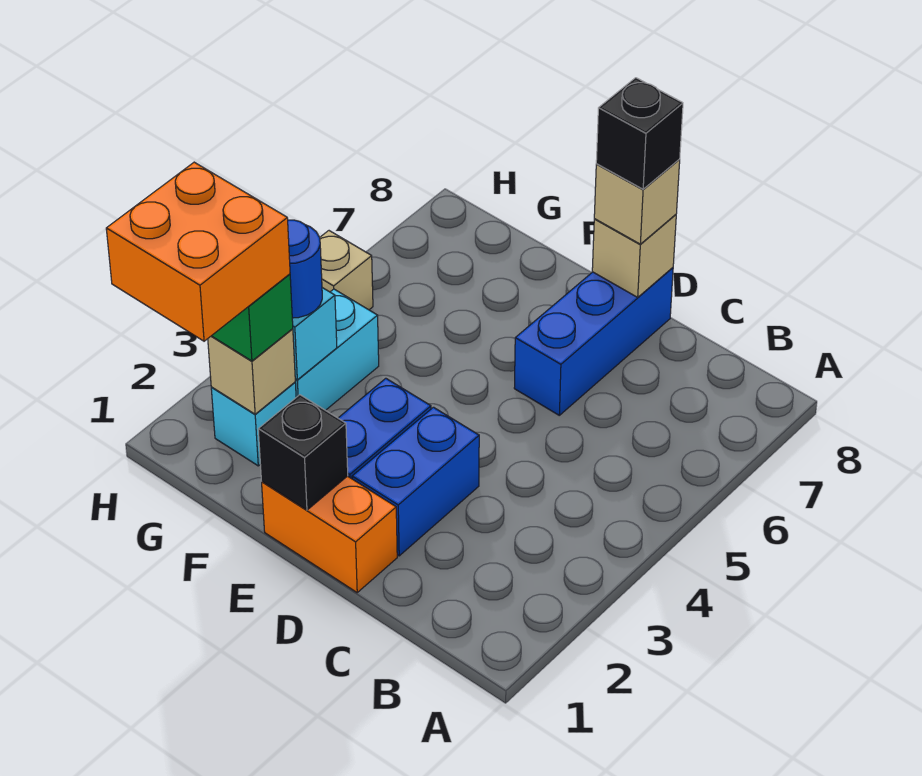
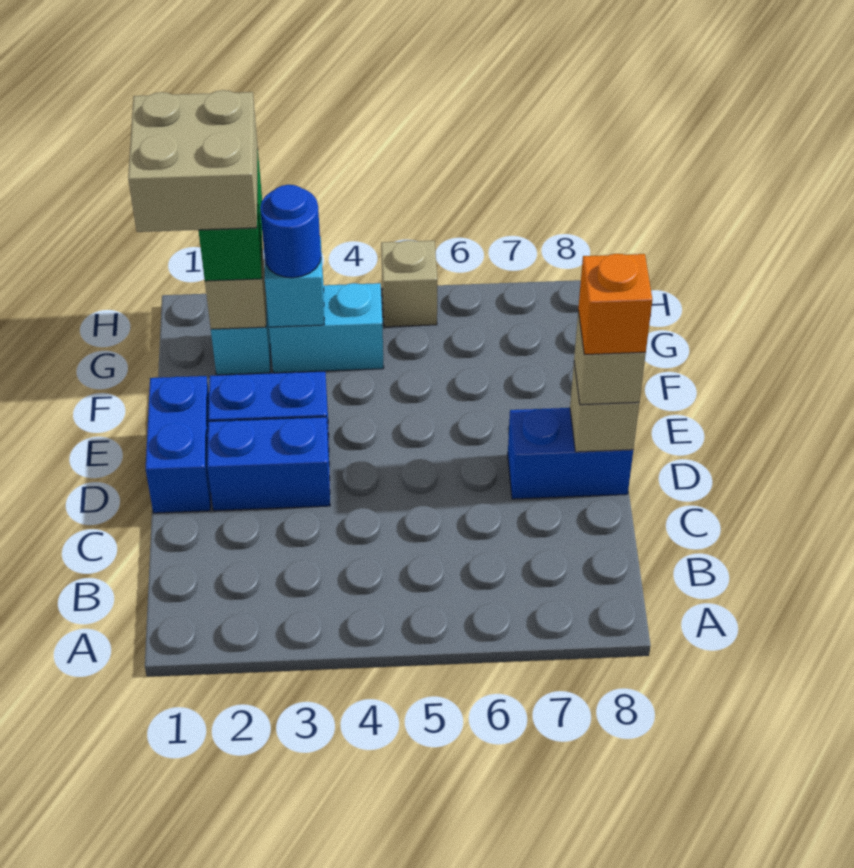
orange brick D1:E1 level 1 -> blue brick D1:E1 level 1
blue brick D6:D8 level 1 -> blue brick D7:D8 level 1
black brick D8 level 4 -> orange brick D8 level 4
black brick E1 level 2 -> none
orange brick G1:H2 level 4 -> tan brick G1:H2 level 4

